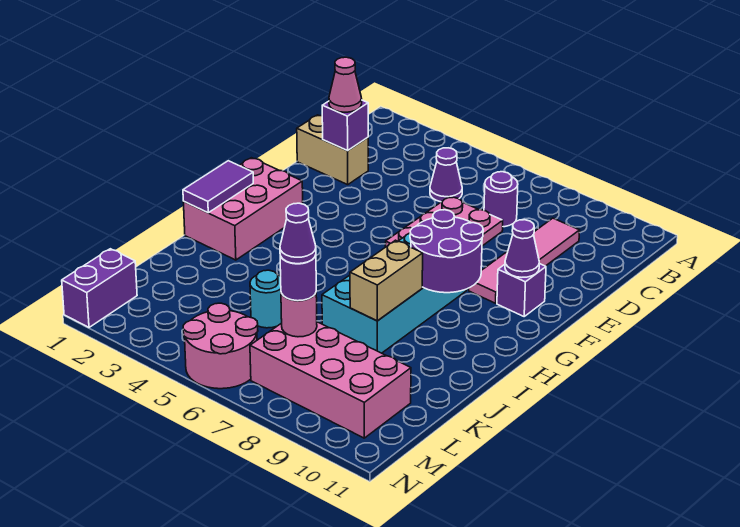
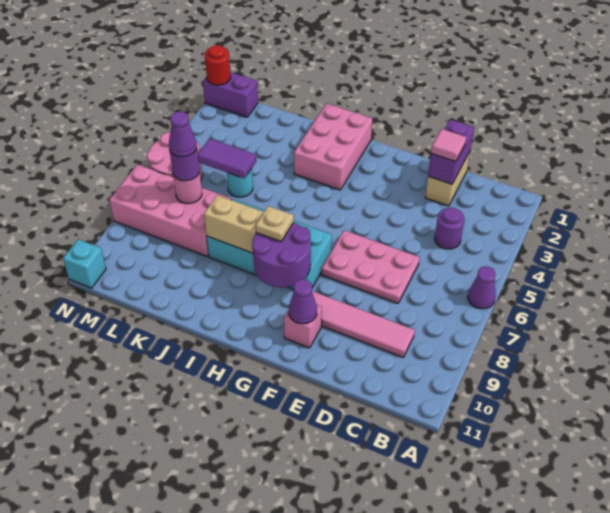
purple cone C5 level 1 -> purple cone A6 level 1
purple round brick C7 level 1 -> purple round brick C4 level 1
purple brick D2 level 2 -> purple brick D1:D2 level 2
pink cone D2 level 3 -> pink tile D2 level 3
purple brick F10 level 1 -> pink brick F10 level 1
pink brick G1:I2 level 1 -> pink brick H1:I3 level 1
purple tile H1:I1 level 2 -> purple tile K5:L5 level 2
none -> tan plate H8 level 3
pink brick L7:M10 level 1 -> pink brick K7:N8 level 1
none -> red round brick N1 level 2
none -> cyan brick N11 level 1

